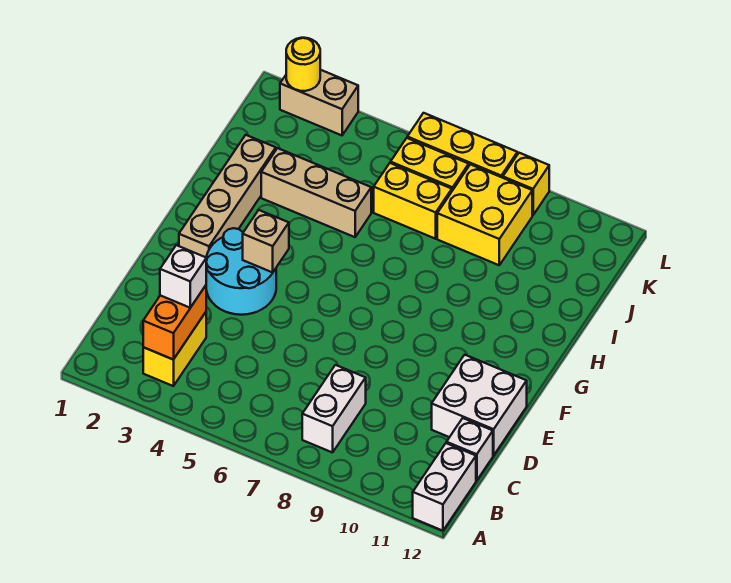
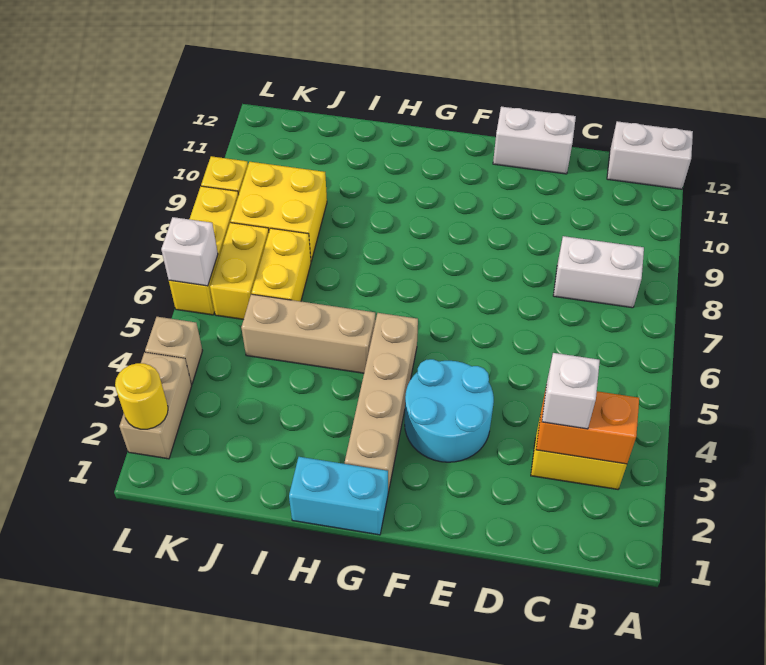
white brick C12 level 1 -> white brick L6 level 2
white brick D11:E12 level 1 -> white brick D12:E12 level 1
tan brick F2:I2 level 1 -> tan brick G2:G5 level 1
tan brick F4 level 2 -> tan brick L4 level 1
none -> cyan brick G1:H1 level 1
tan brick I3:I5 level 1 -> tan brick H5:J5 level 1

